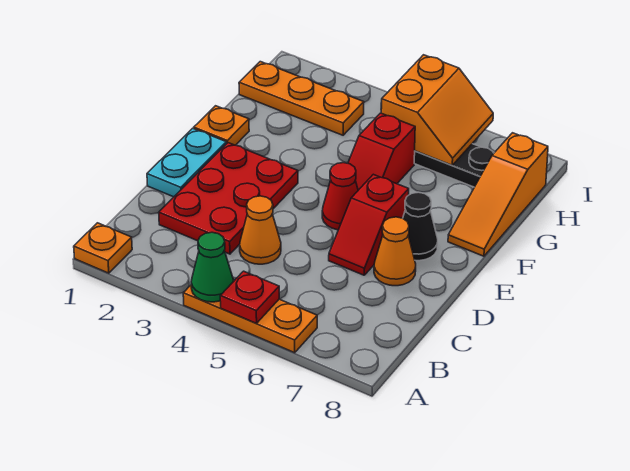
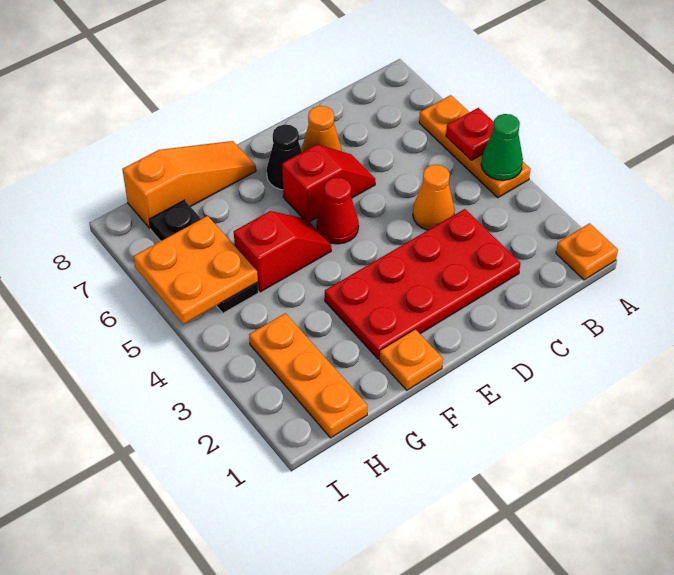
red plate C2:E3 level 1 -> red plate C2:F3 level 1
cyan plate D1:E1 level 1 -> none
orange slope H5:I6 level 2 top 5 -> orange plate H5:I6 level 2

